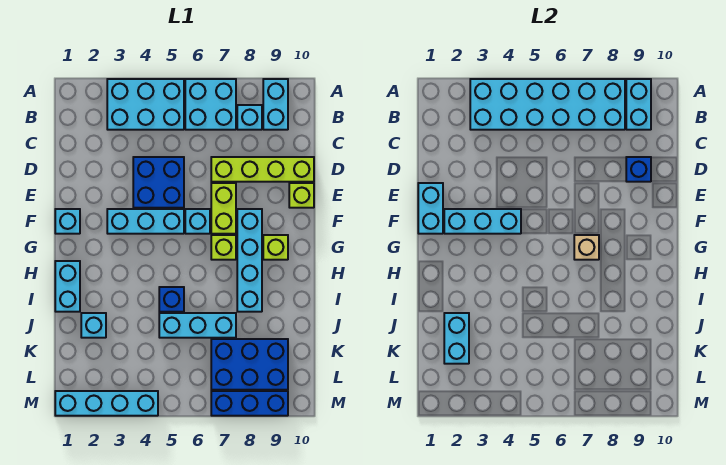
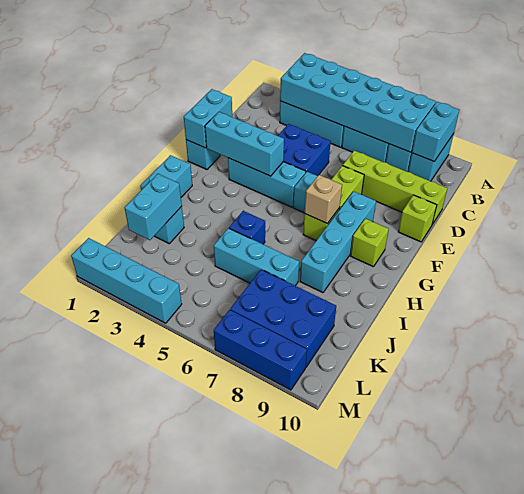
blue brick D9 level 2 -> none

